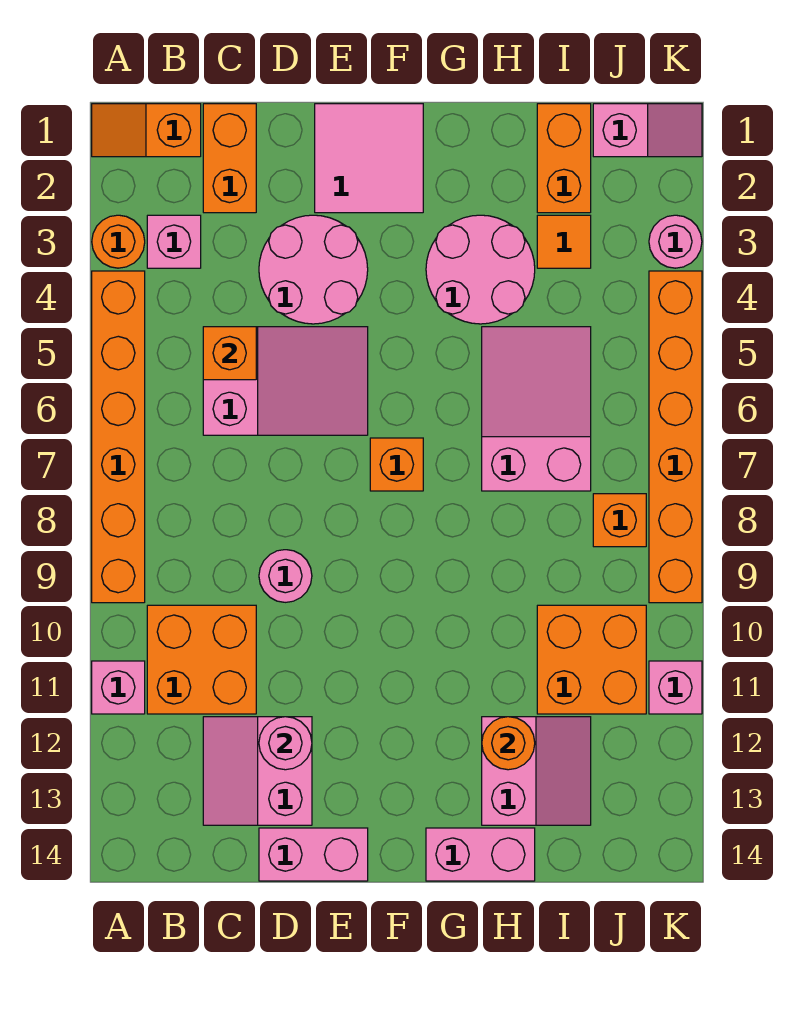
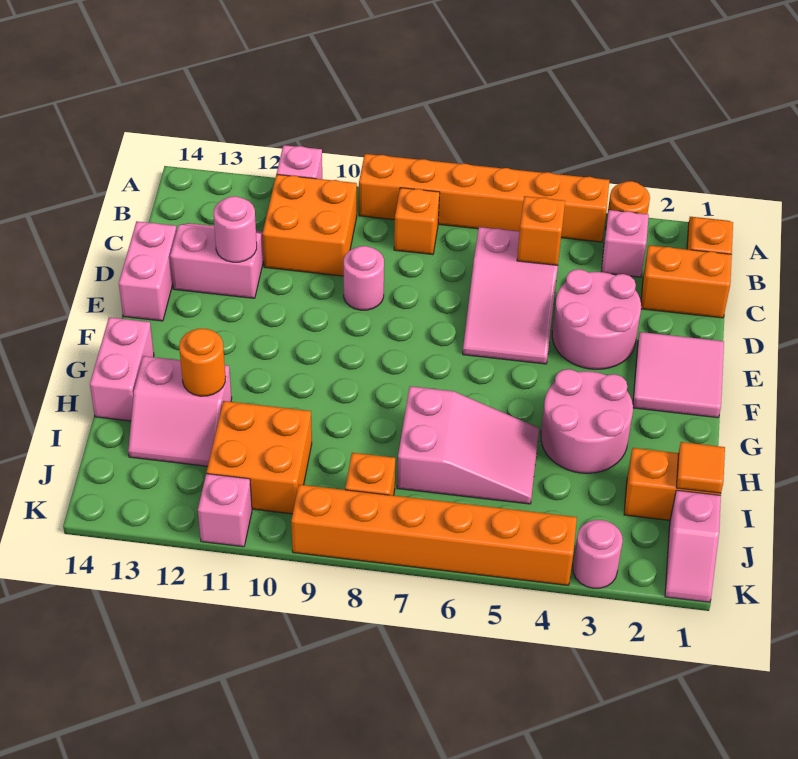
orange brick F7 level 1 -> orange brick B8 level 1
orange tile I3 level 1 -> orange tile I1 level 2

